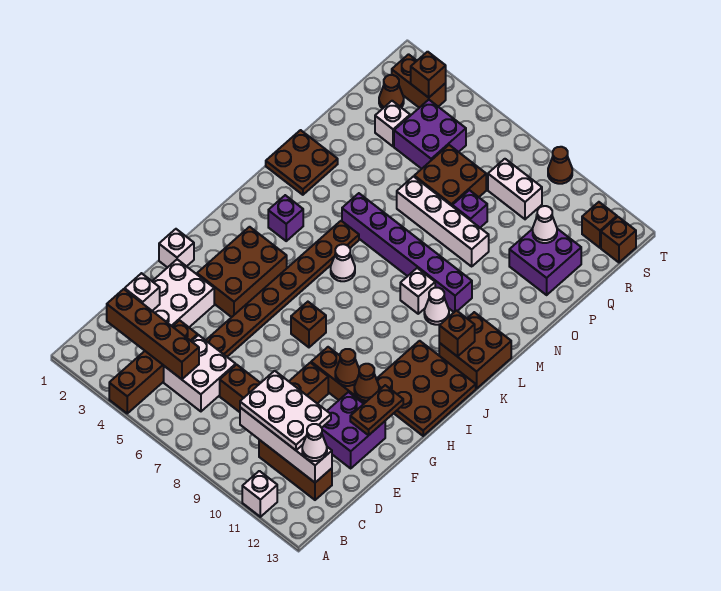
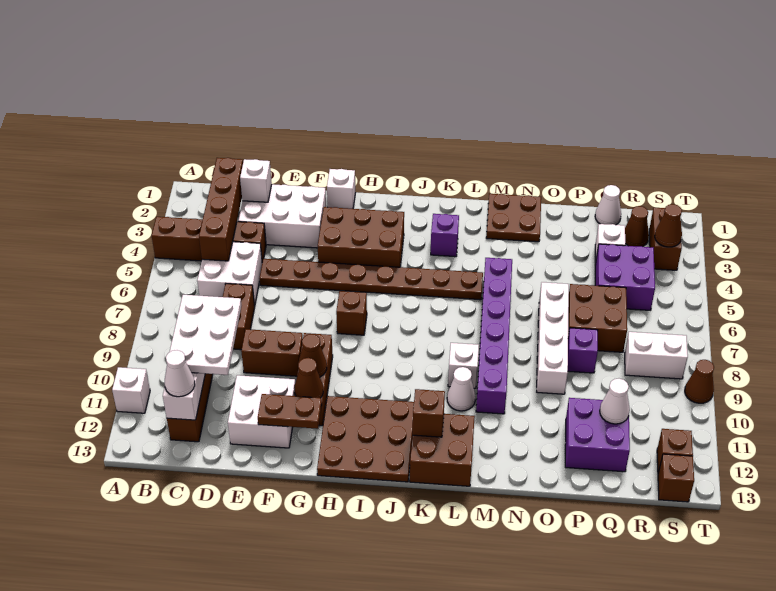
purple brick E11:F12 level 1 -> white brick E11:F12 level 1
white cone K6 level 1 -> white cone Q1 level 1
white brick R8:R9 level 1 -> white brick R8:S8 level 1
brown brick S3 level 2 -> brown cone S3 level 2

